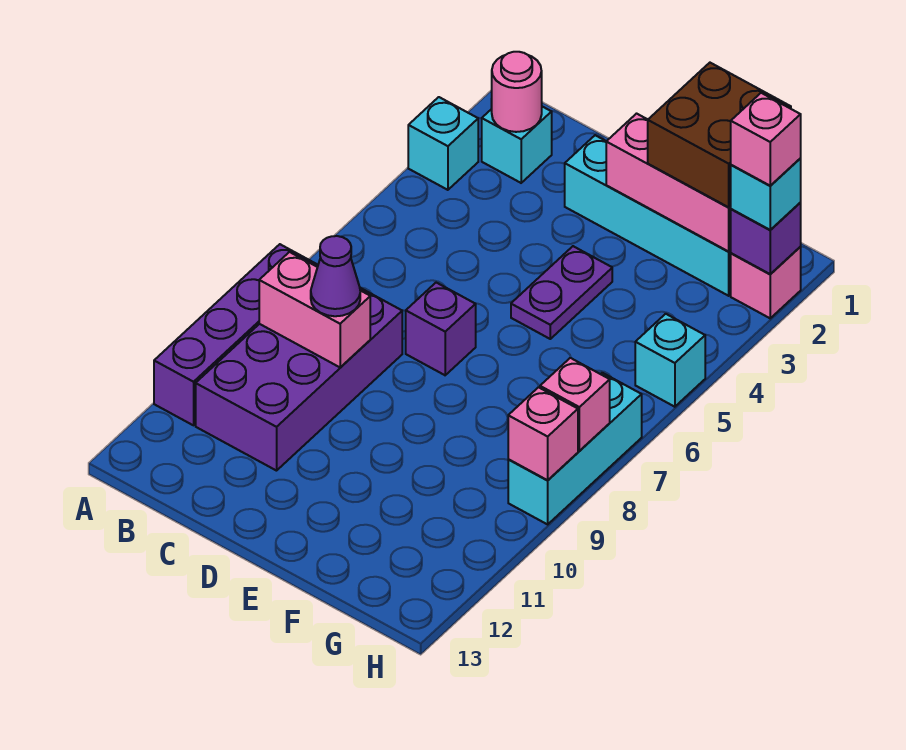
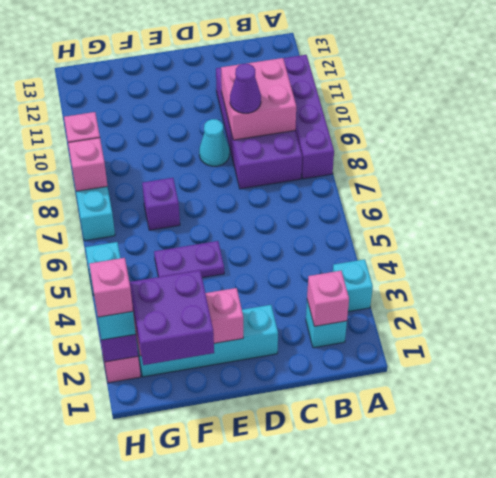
pink round brick B2 level 2 -> pink brick B2 level 2
pink brick B9:C9 level 2 -> pink brick B9:C10 level 2
purple brick D7 level 1 -> purple brick F7 level 1
none -> cyan cone D9 level 1
purple plate E4:E5 level 1 -> purple plate E5:F5 level 1
brown brick F1:G2 level 3 -> purple brick F1:G2 level 3

